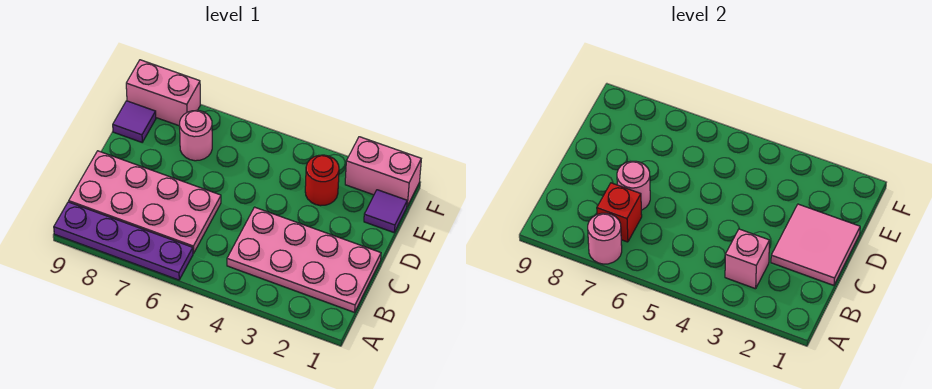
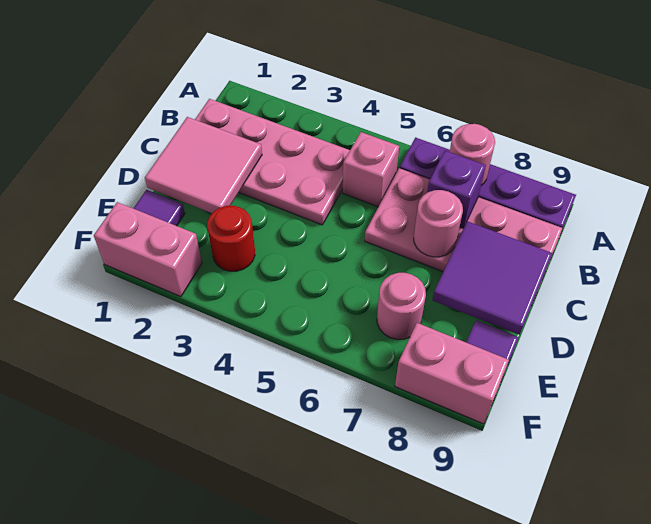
pink brick B3 level 2 -> pink brick B5 level 1
red brick B7 level 2 -> purple brick B7 level 2
none -> purple tile C8:D9 level 2

